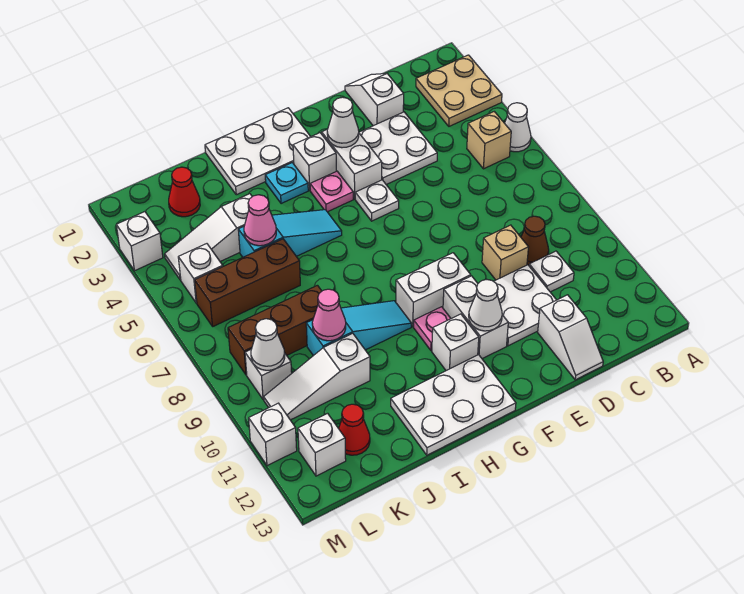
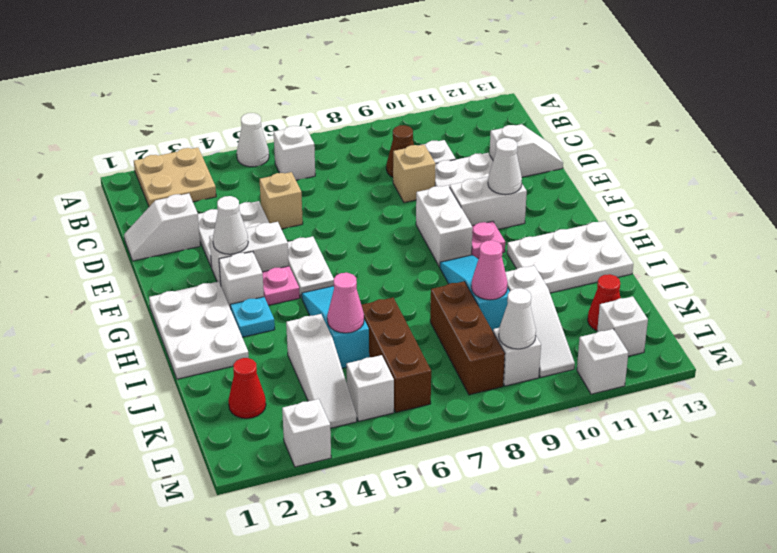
tan brick B5 level 1 -> tan brick D5 level 1
white plate F5 level 1 -> white plate F5:G5 level 1
white brick G11 level 1 -> white brick B6 level 1
white plate G12:I13 level 1 -> white plate H11:I13 level 1

